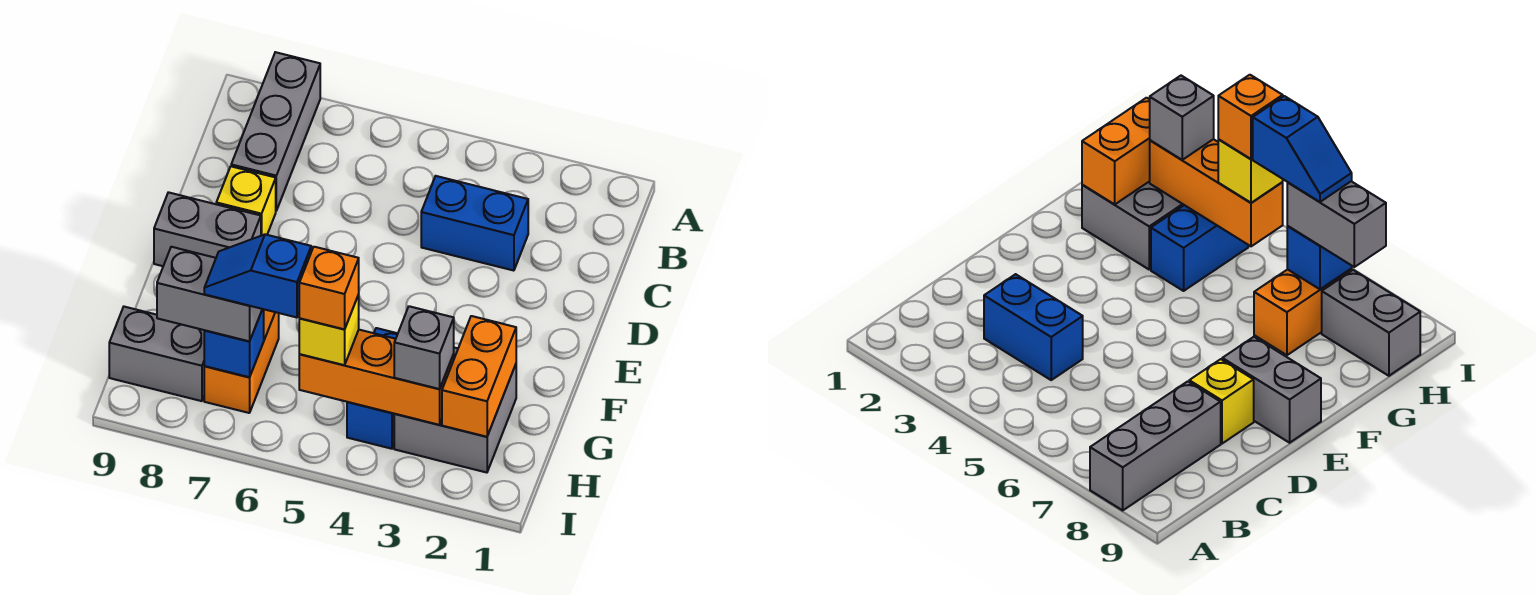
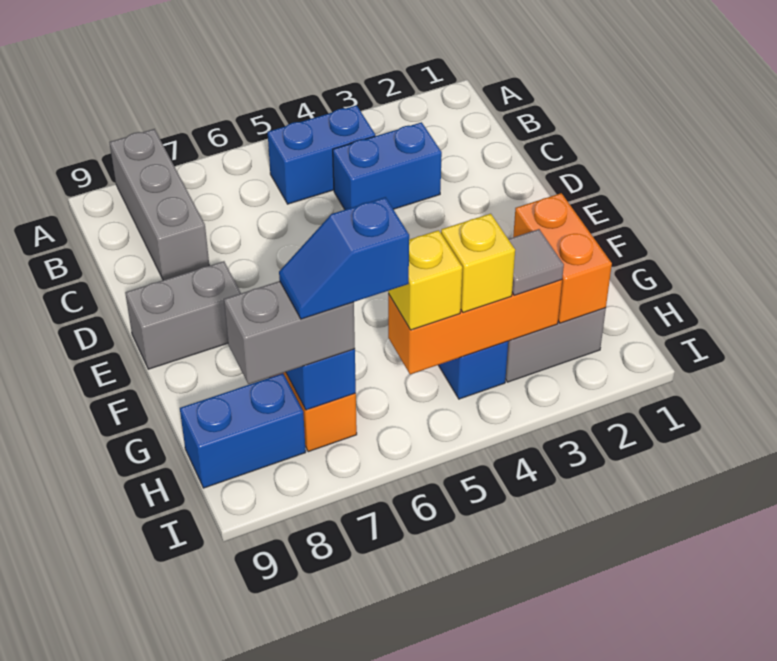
none -> blue brick B4:B5 level 1
yellow brick D8 level 1 -> yellow brick H4 level 3
grey brick H3 level 3 -> grey tile H3 level 3
orange brick H5 level 4 -> none
grey brick H8:H9 level 1 -> blue brick H8:H9 level 1

